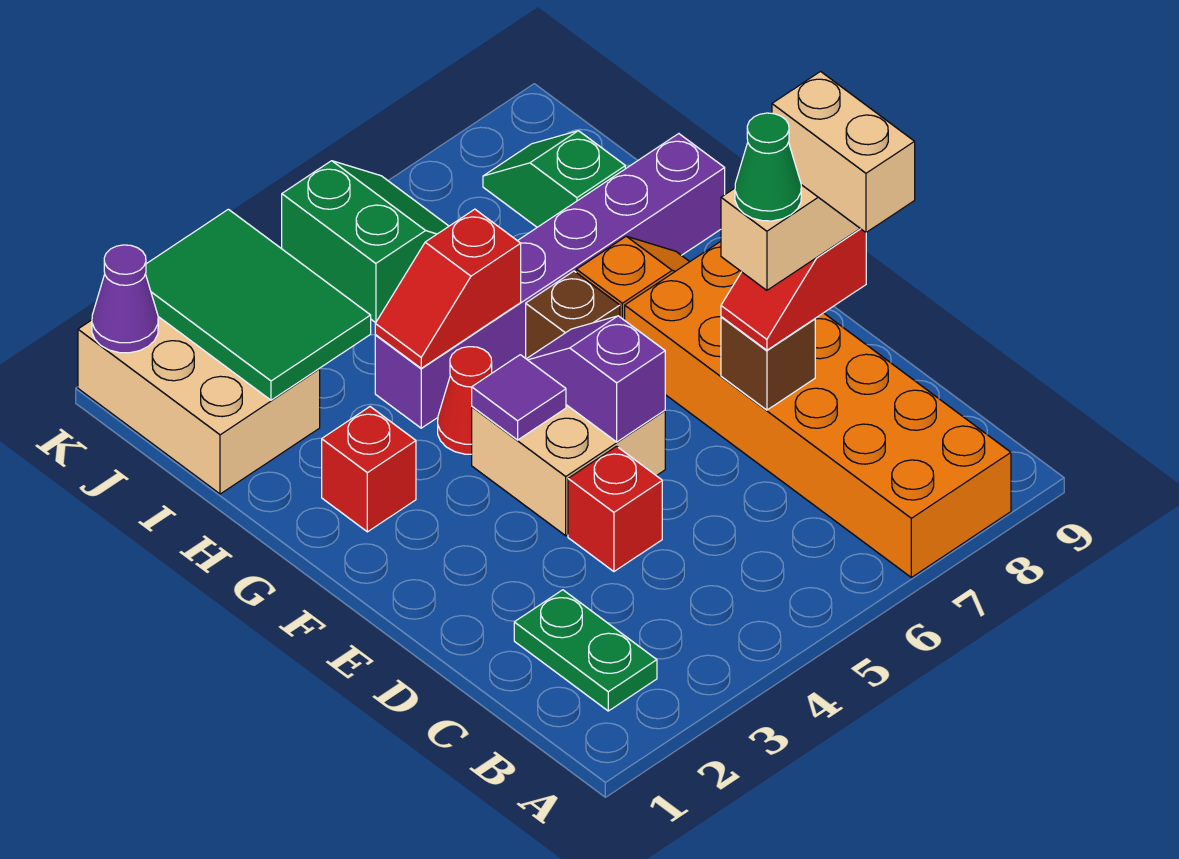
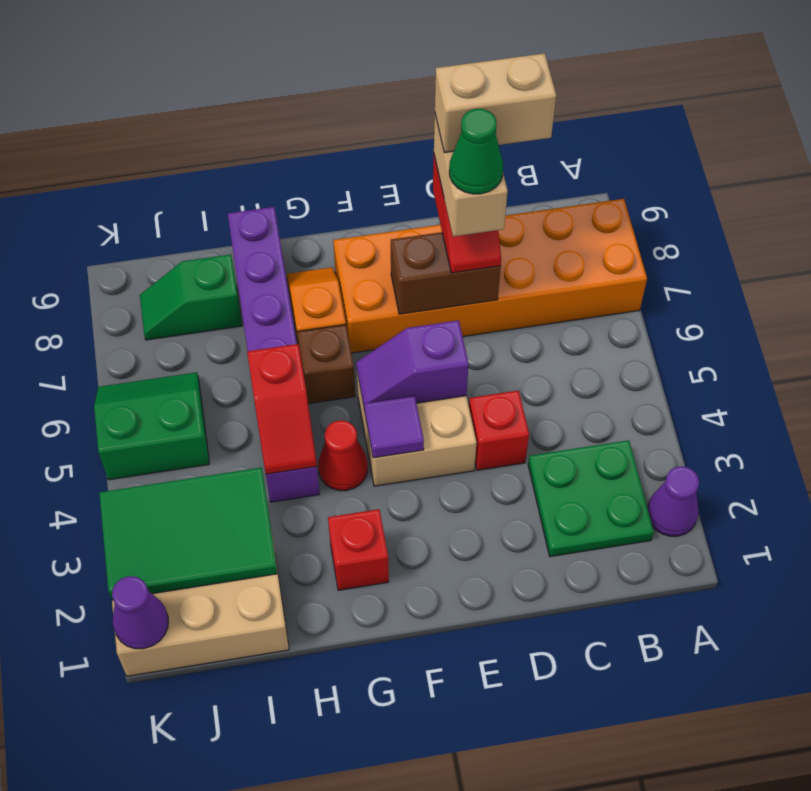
none -> purple cone A2 level 1
green plate B2:C2 level 1 -> green plate B2:C3 level 1
brown brick D7 level 2 -> brown brick D7:E7 level 2

